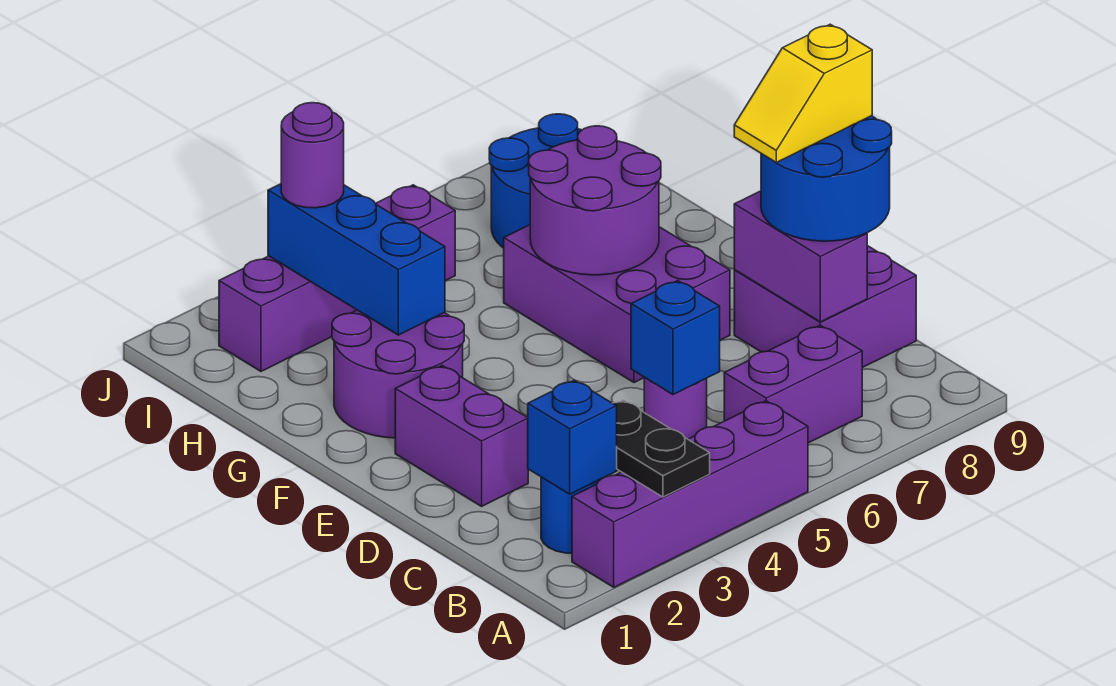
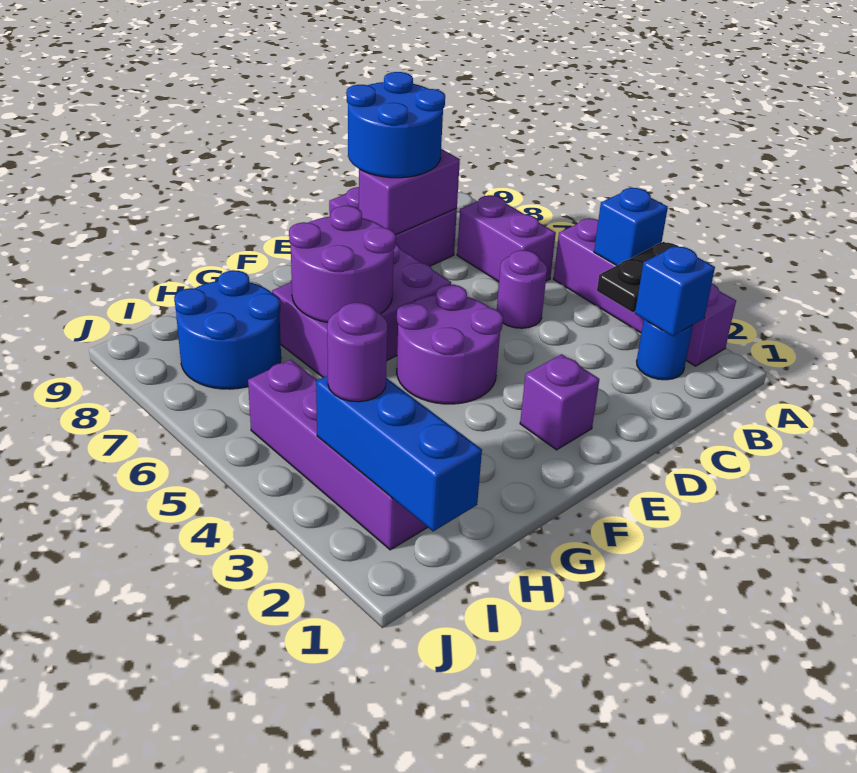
blue brick C5 level 2 -> blue brick A4 level 2
purple brick D2:E2 level 1 -> purple brick E2 level 1
yellow slope D8:D9 level 4 top 9 -> none
purple round brick F2:G3 level 1 -> purple round brick E4:F5 level 1
blue brick G3:I3 level 2 -> blue brick I1:I3 level 2

